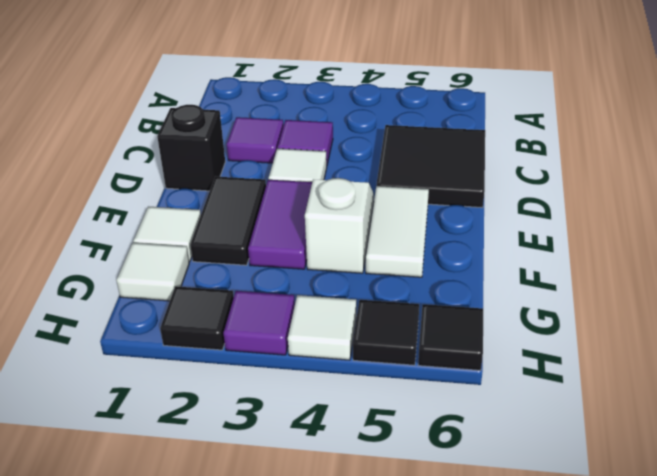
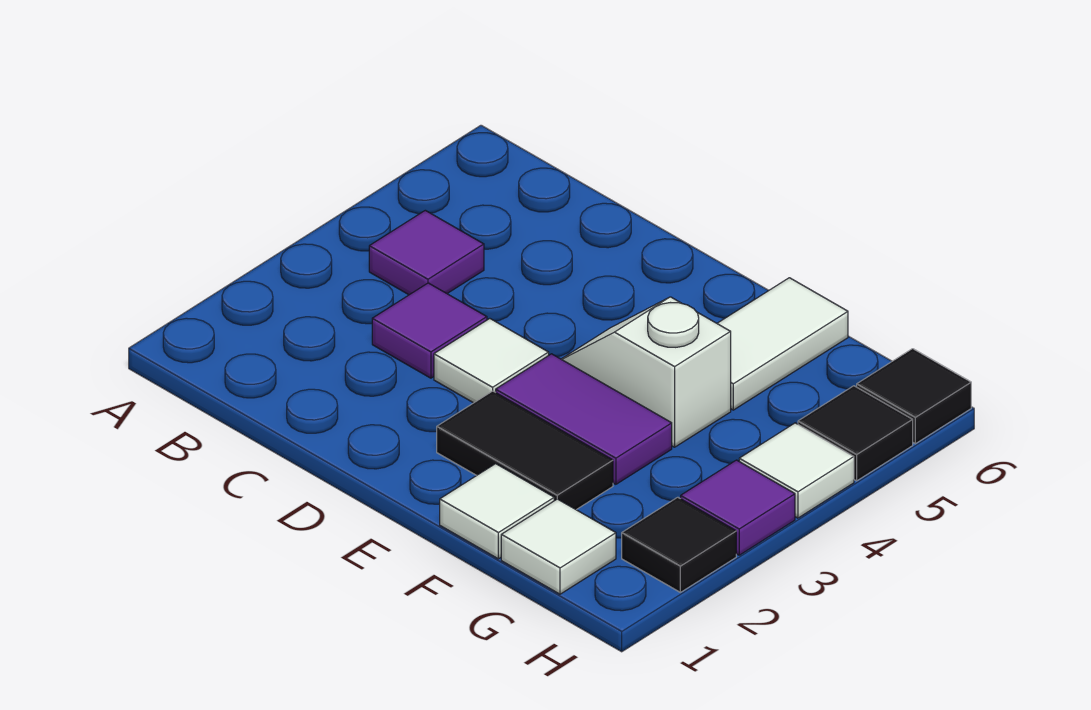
purple tile C2 level 1 -> purple tile B4 level 1
black tile C5:D6 level 1 -> none
black brick D1 level 1 -> none
white tile E5:F5 level 1 -> white tile F5:F6 level 1

